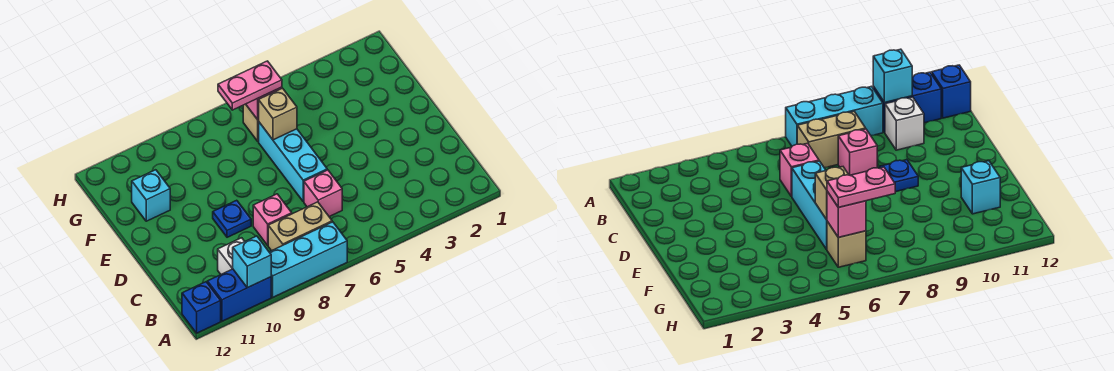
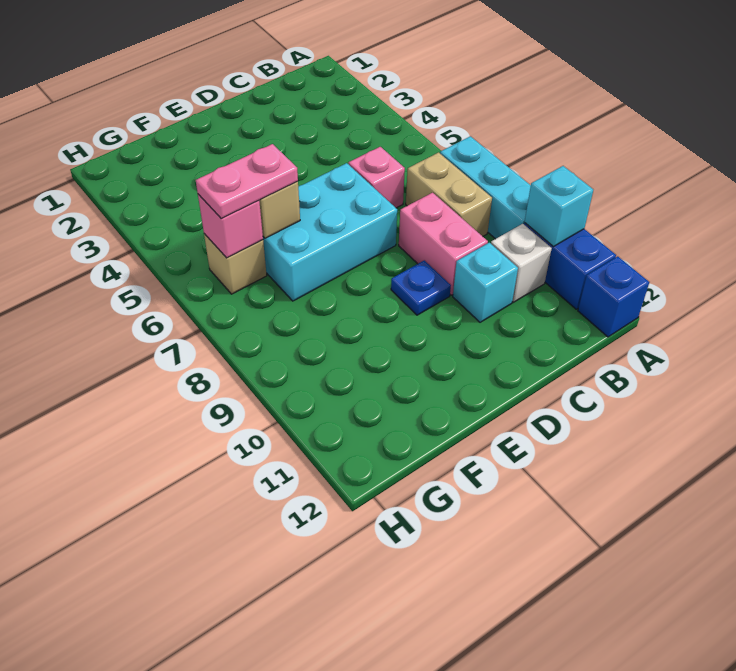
pink brick C8 level 1 -> pink brick C8:C9 level 1
cyan brick D6:F6 level 1 -> cyan brick D6:F7 level 1
cyan brick F11 level 1 -> cyan brick C10 level 1
pink plate G6:G7 level 3 -> pink plate F6:G6 level 3

